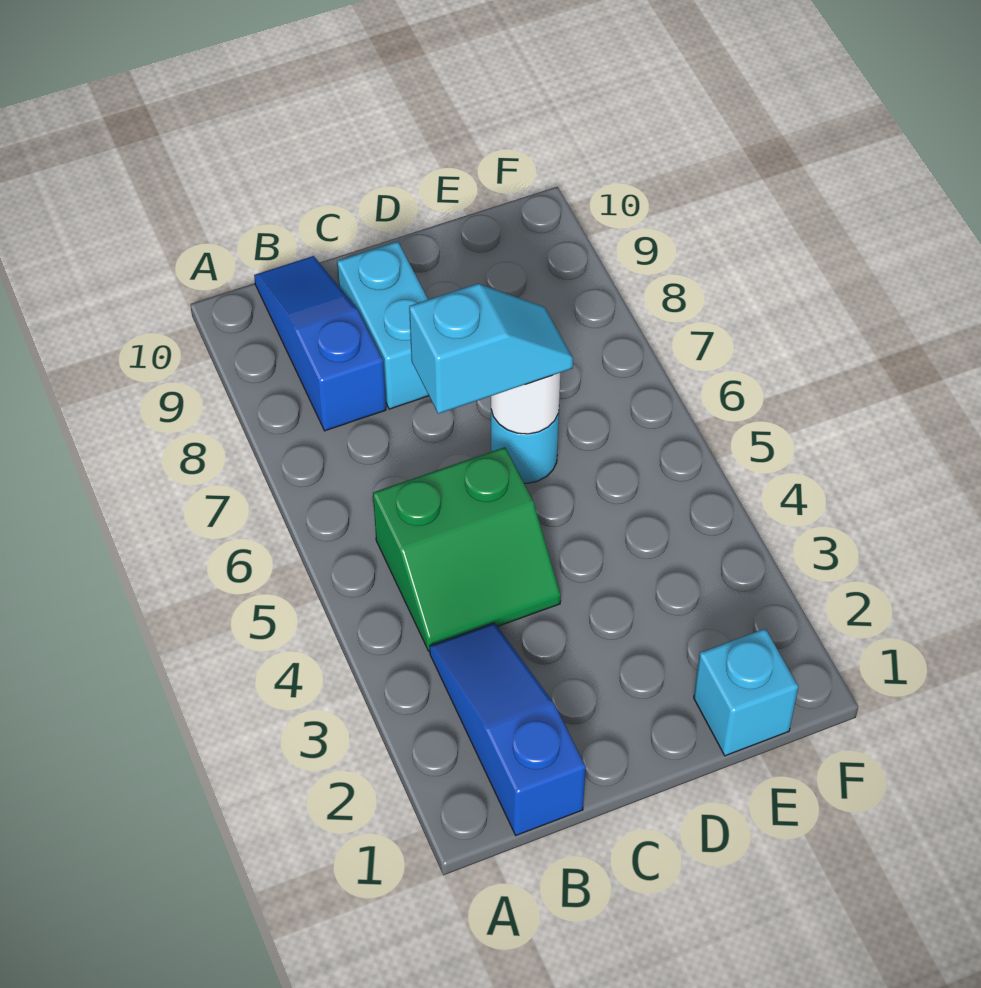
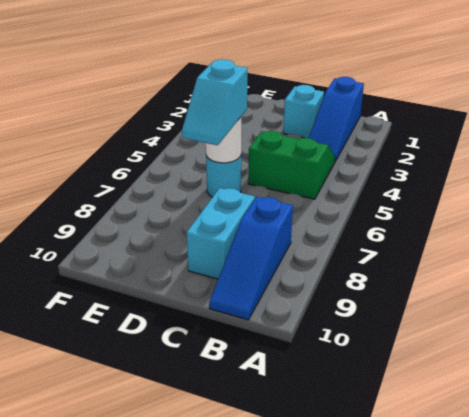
cyan slope C6:D6 level 3 top C -> cyan slope D6:D7 level 3 top 6
cyan brick E1 level 1 -> cyan brick C2 level 1

